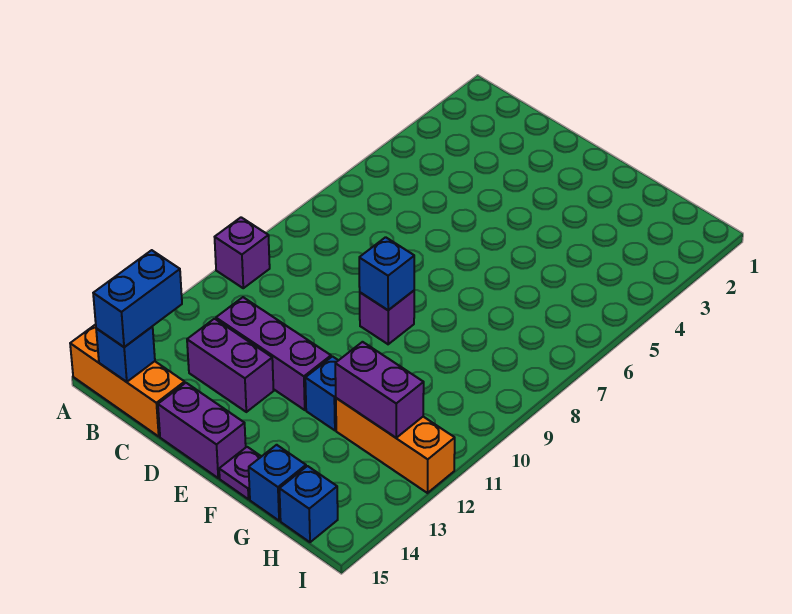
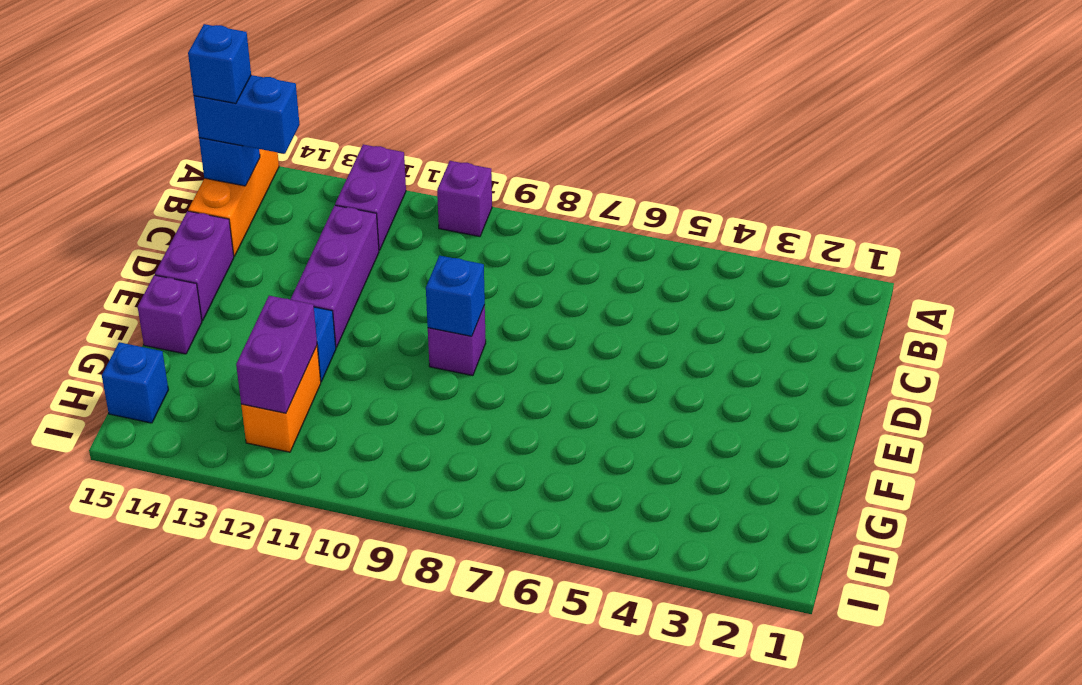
purple brick C13:D13 level 1 -> purple brick A12:B12 level 1
purple plate F15 level 1 -> purple brick F15 level 1
orange brick G12:I12 level 1 -> orange brick G12:H12 level 1
blue brick G15 level 1 -> blue brick B15 level 4

